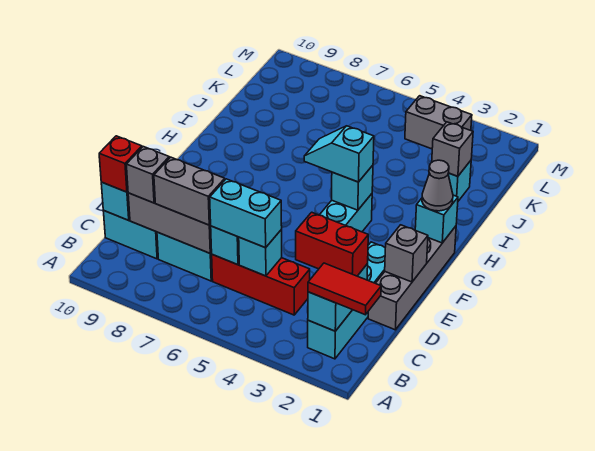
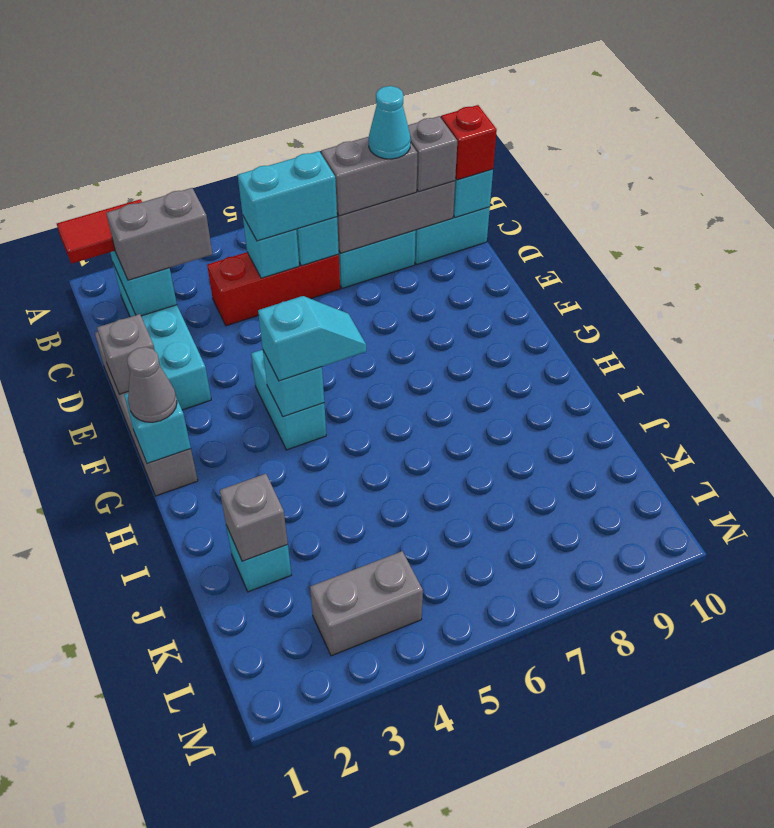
red brick C2:C3 level 3 -> grey brick C2:C3 level 3
none -> cyan cone C8 level 4

